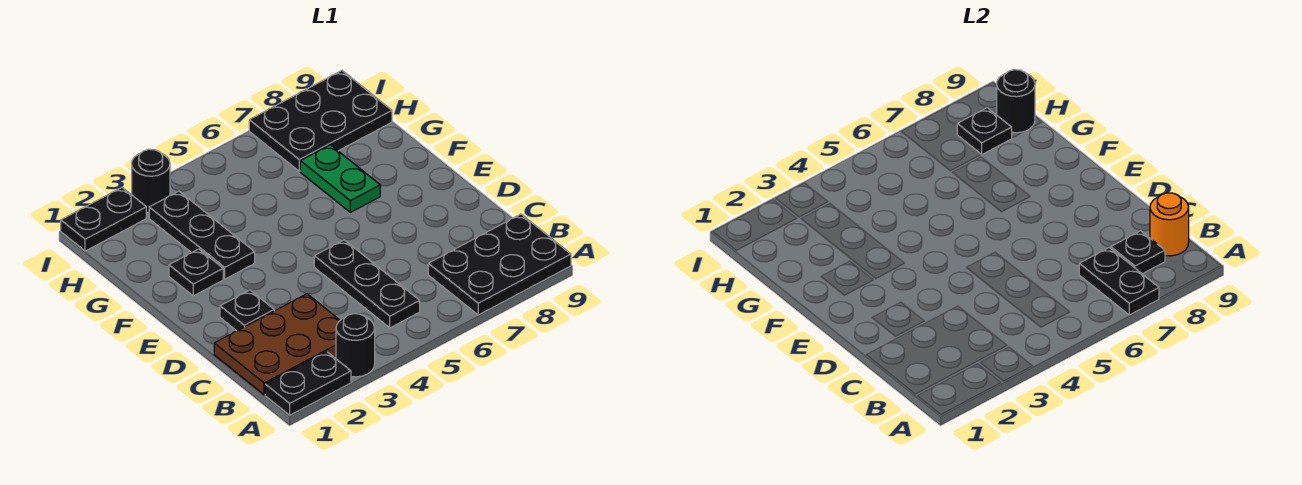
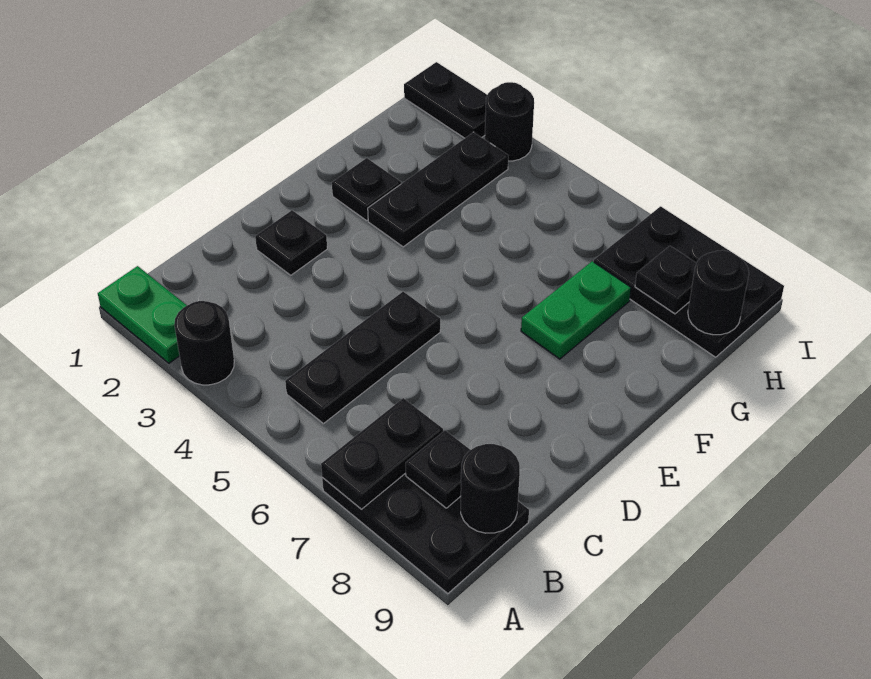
black plate A1:A2 level 1 -> green plate A1:A2 level 1
brown plate B1:C3 level 1 -> none
orange round brick B9 level 2 -> black round brick B9 level 2

